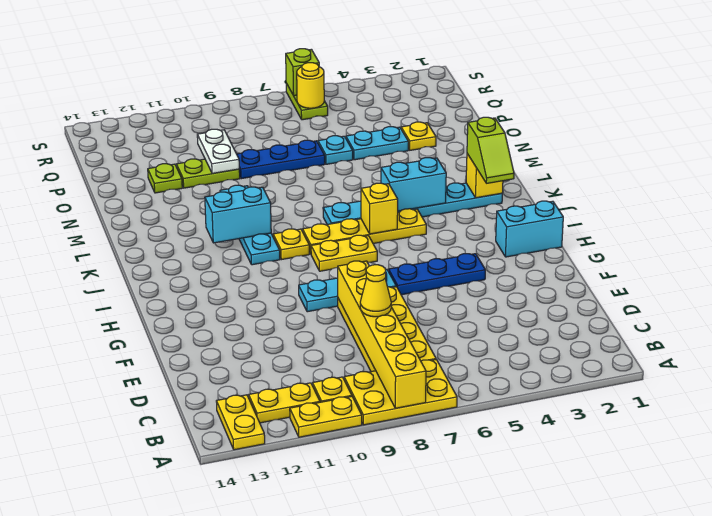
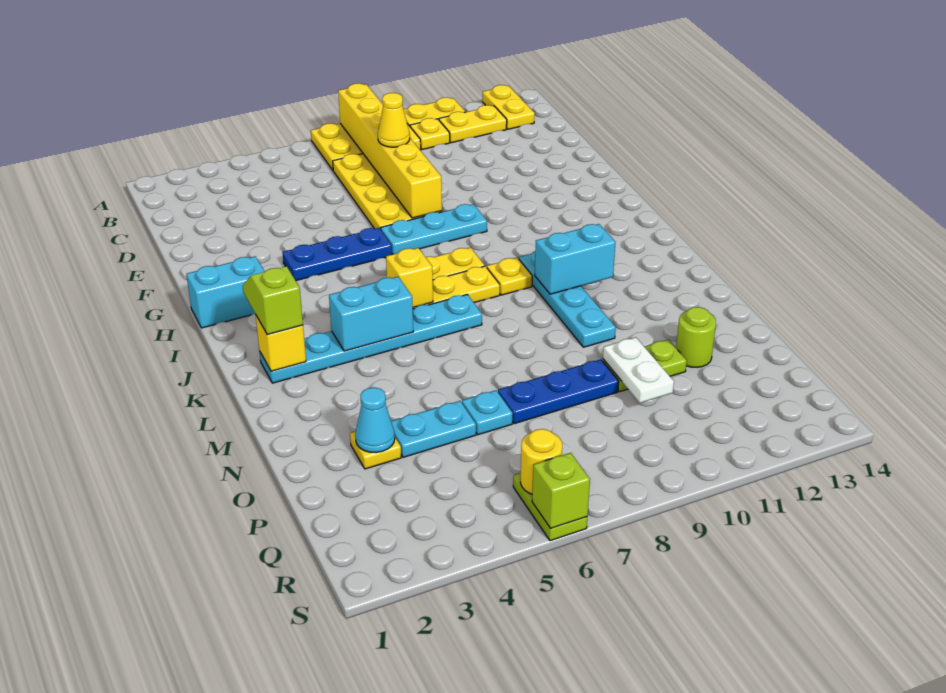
none -> cyan cone O3 level 2
lime plate O12 level 1 -> lime round brick O12 level 1

